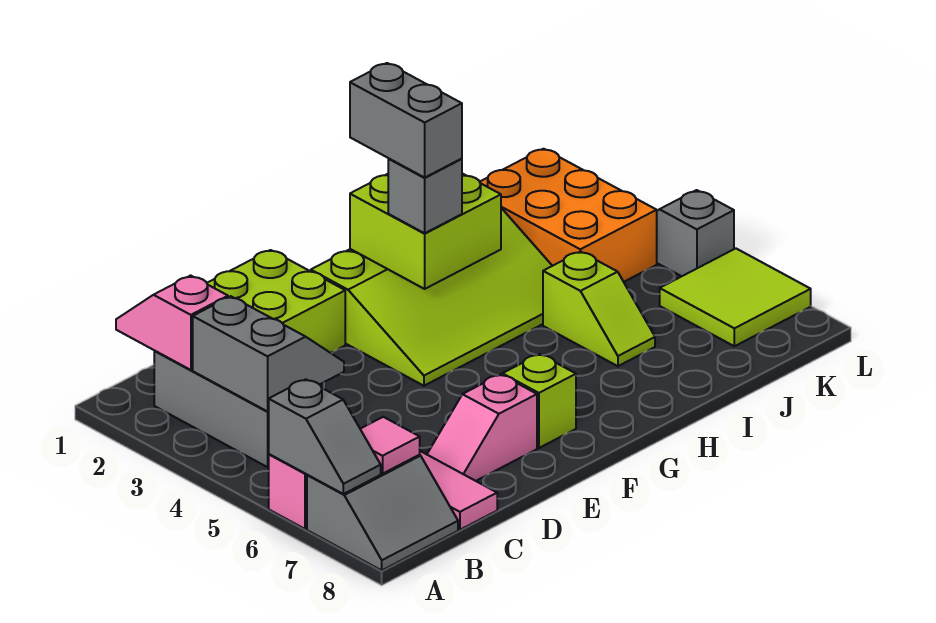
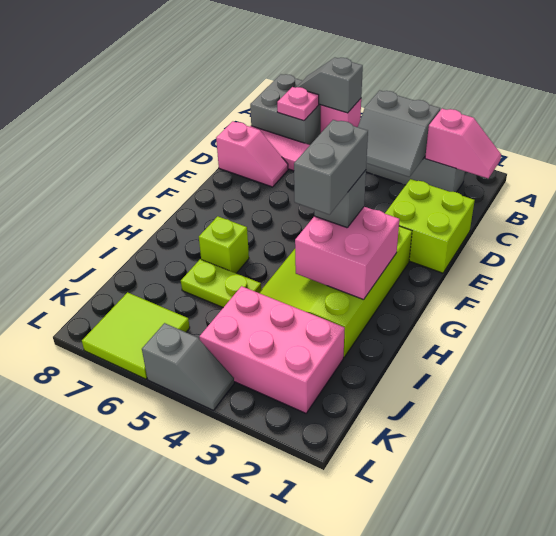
grey slope A7:B8 level 1 top 7 -> grey brick A7:B8 level 1
pink tile B7 level 2 -> pink plate B7 level 2
pink slope D7:E7 level 1 top E -> pink slope D7:D8 level 1 top 8
lime brick F7 level 1 -> lime brick H6 level 1
lime brick G2:H3 level 2 -> pink brick G2:H3 level 2
grey brick G2:G3 level 4 -> grey brick G3:H3 level 4
lime slope I5:I6 level 1 top 5 -> lime plate I5:I6 level 1
orange brick J2:K4 level 1 -> pink brick J2:K4 level 1

